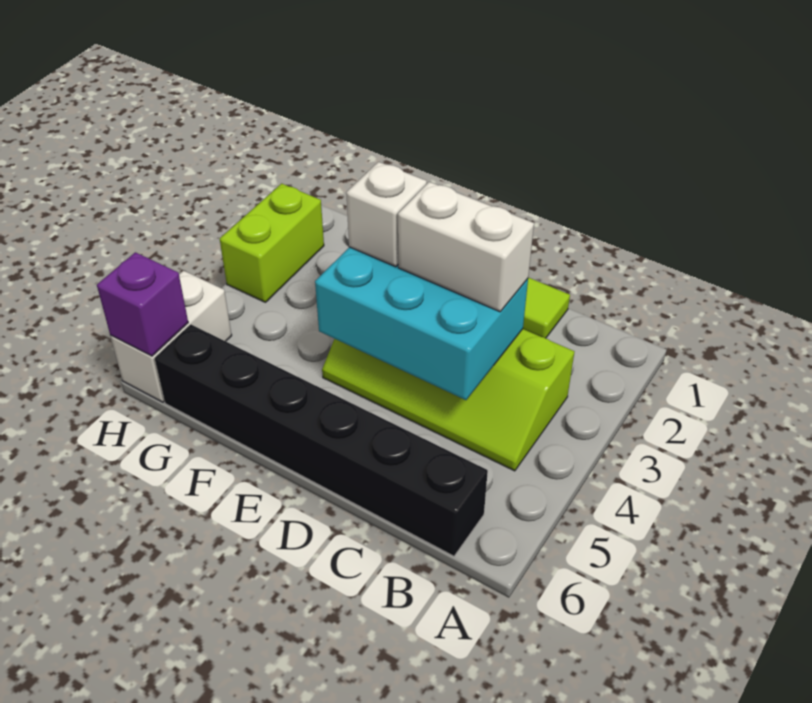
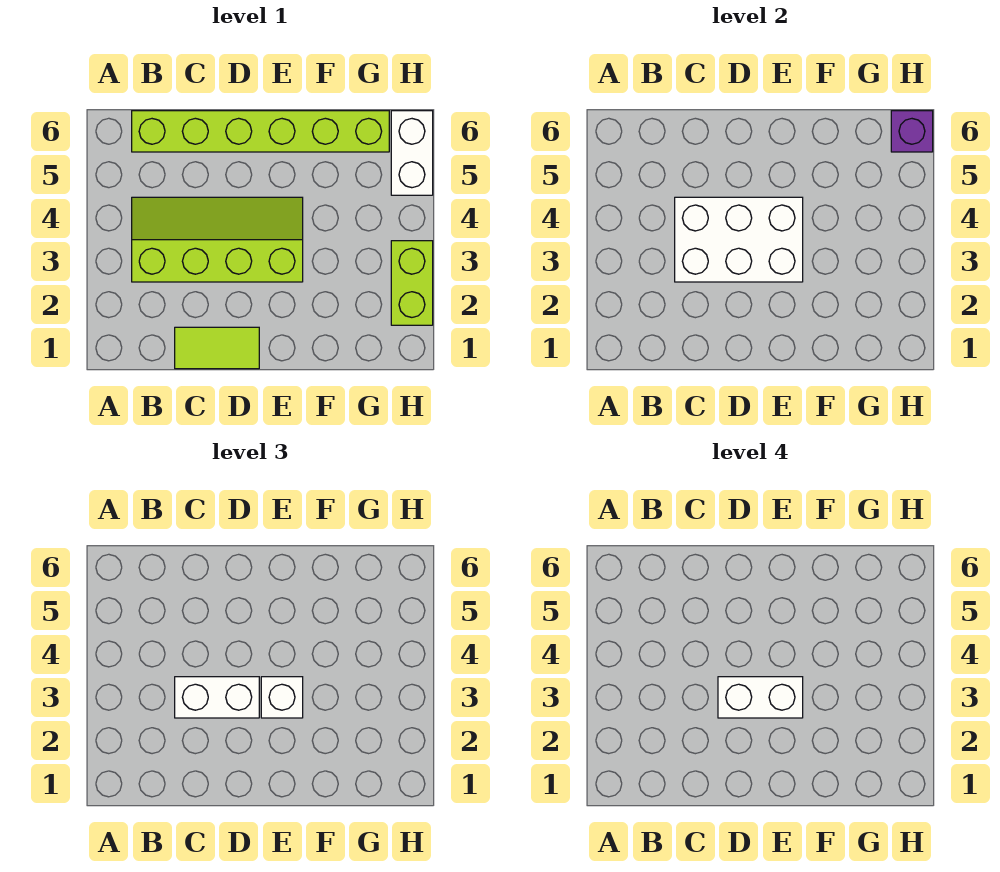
black brick B6:G6 level 1 -> lime brick B6:G6 level 1
cyan brick C3:E4 level 2 -> white brick C3:E4 level 2
none -> white brick D3:E3 level 4

